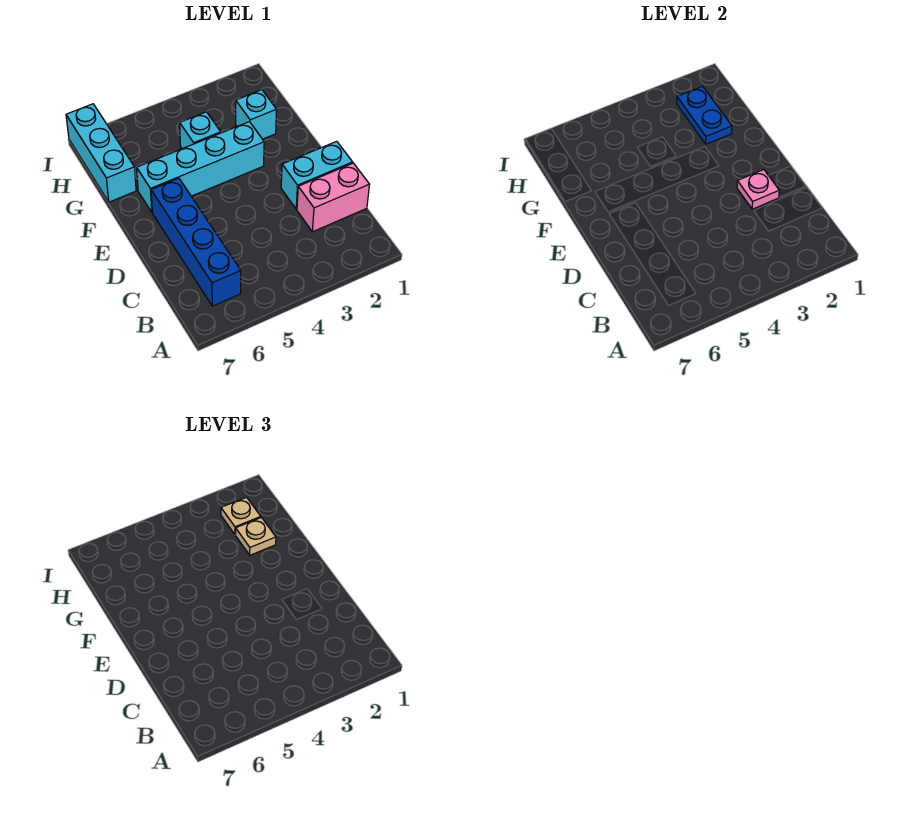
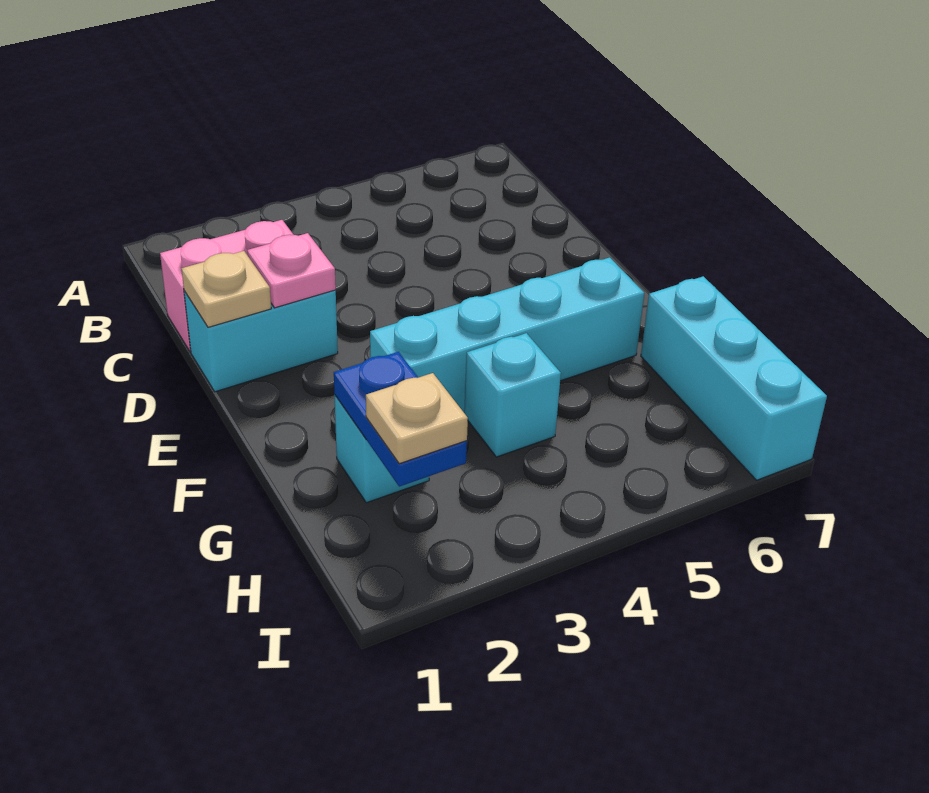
blue brick B6:E6 level 1 -> none
tan plate G2 level 3 -> tan plate D1 level 2

